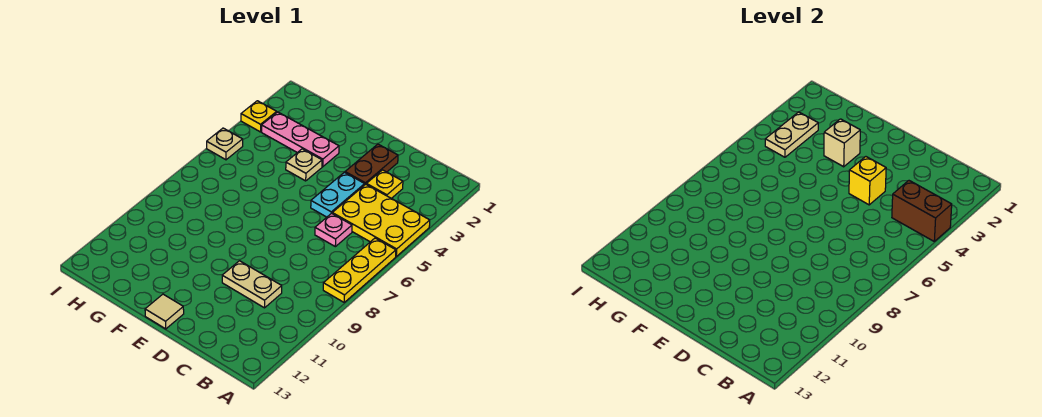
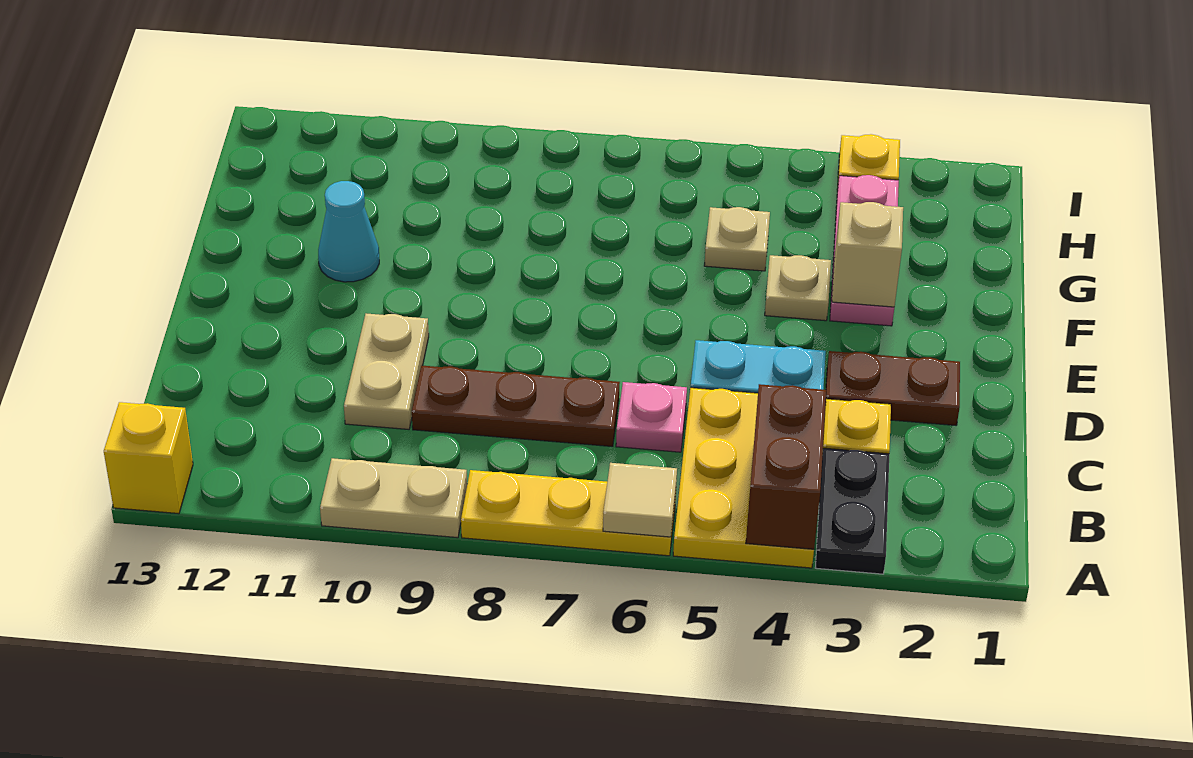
none -> black plate A3:B3 level 1
none -> brown plate C7:C9 level 1
yellow brick D4 level 2 -> yellow brick A13 level 1
tan tile E13 level 1 -> tan tile A6 level 2
none -> cyan cone F11 level 1
tan plate H3:H4 level 2 -> tan plate A9:A10 level 1
tan plate I5 level 1 -> tan plate G5 level 1

